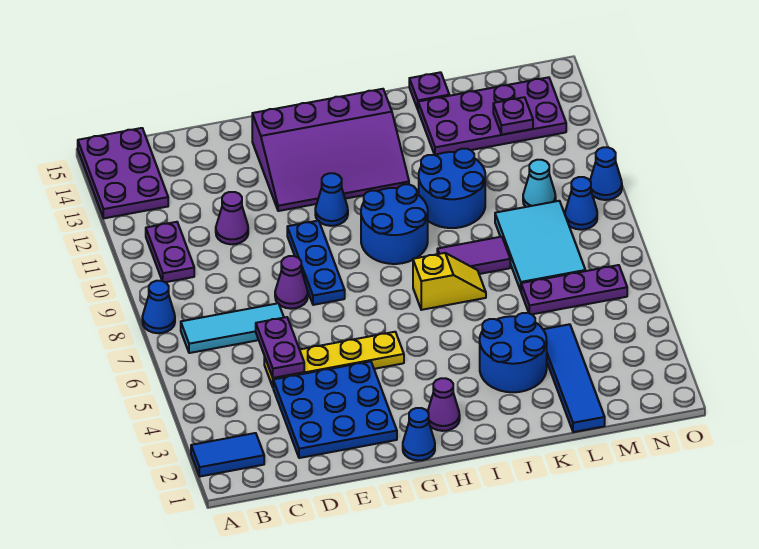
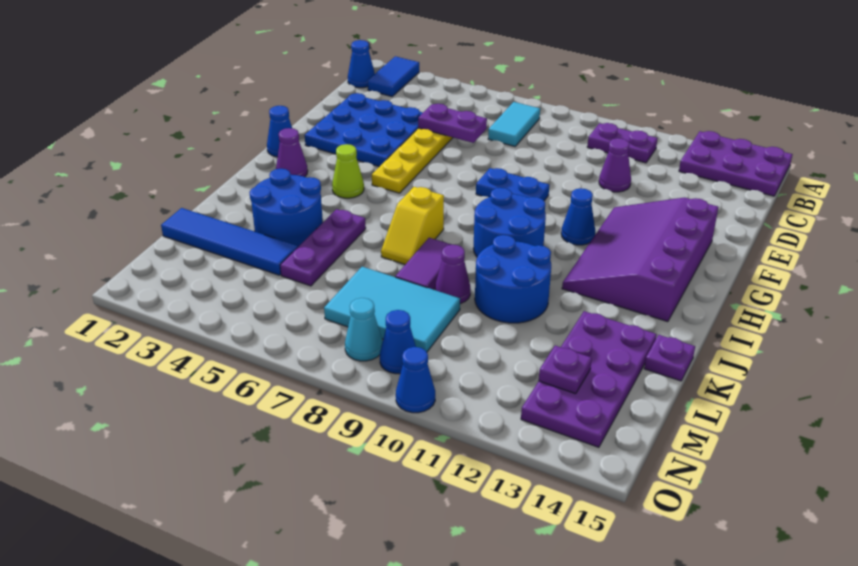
blue cone A8 level 1 -> blue cone B1 level 1
cyan tile B7:D7 level 1 -> cyan tile B7:C7 level 1
purple cone E8 level 1 -> purple cone K9 level 1
blue plate F8:F10 level 1 -> blue plate F8:F9 level 1
none -> lime cone H4 level 1
purple plate L6:N6 level 1 -> purple plate J5:L5 level 1
cyan cone M10 level 1 -> cyan cone N8 level 1

